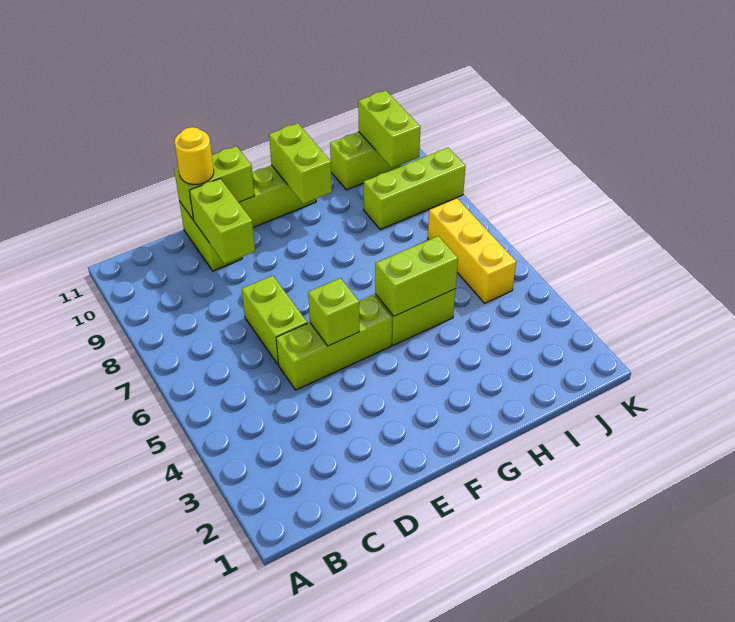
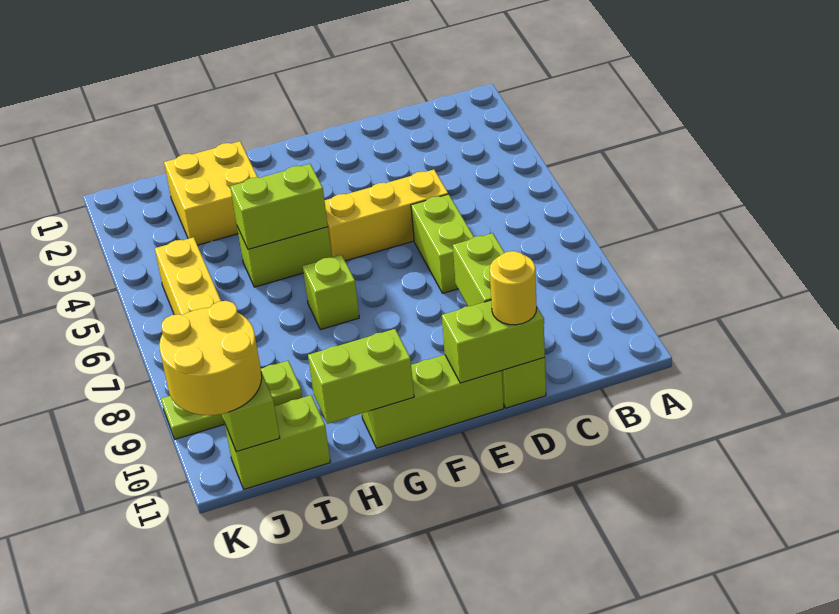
lime brick D5:F5 level 1 -> yellow brick D5:F5 level 1
lime brick E5 level 2 -> lime brick G7 level 1
lime brick G10:G11 level 2 -> lime brick G11:H11 level 2
none -> yellow brick H2:I3 level 1
lime brick I9:K9 level 1 -> lime plate I9:K9 level 1
none -> yellow round brick J10:K11 level 3

